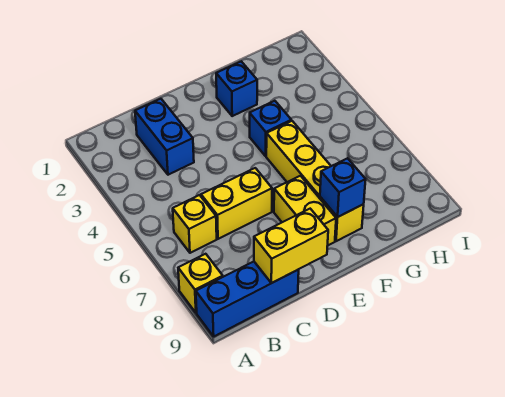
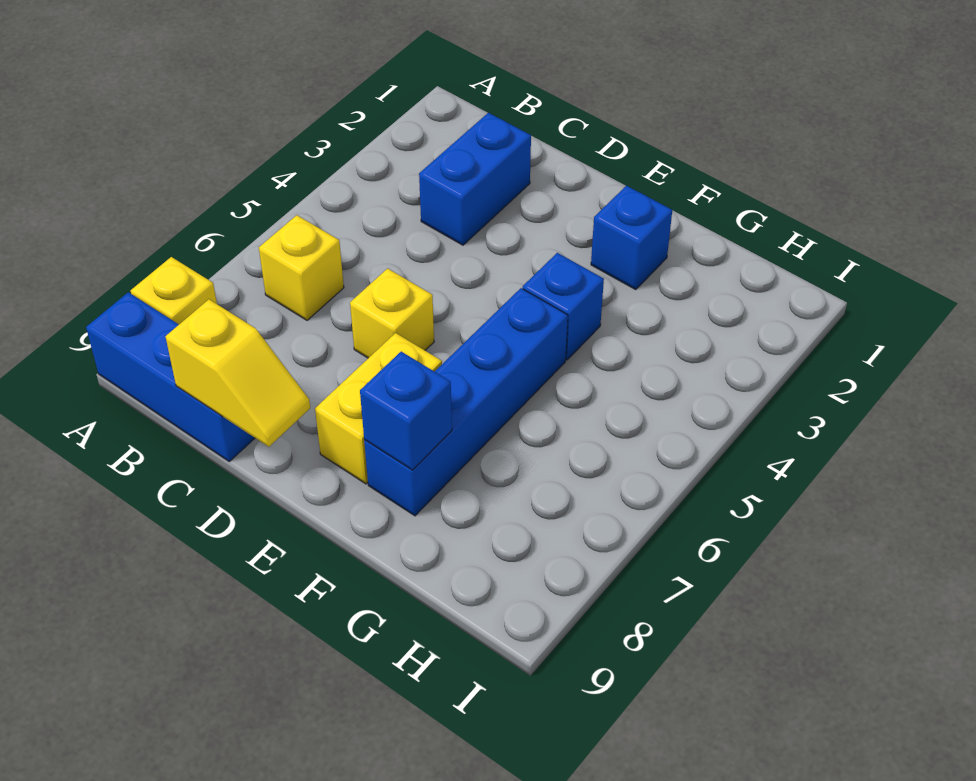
yellow brick C6:D6 level 1 -> yellow brick D6 level 1
yellow brick C9:D9 level 2 -> yellow slope C9:D9 level 2 top C
yellow brick F5:F8 level 1 -> blue brick F5:F8 level 1

